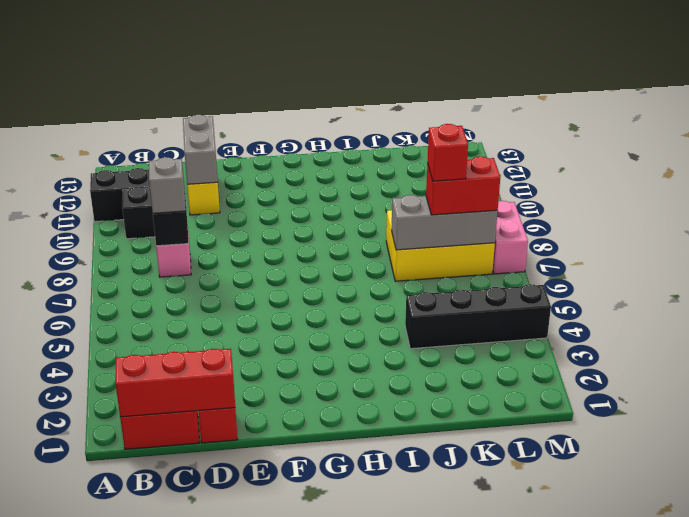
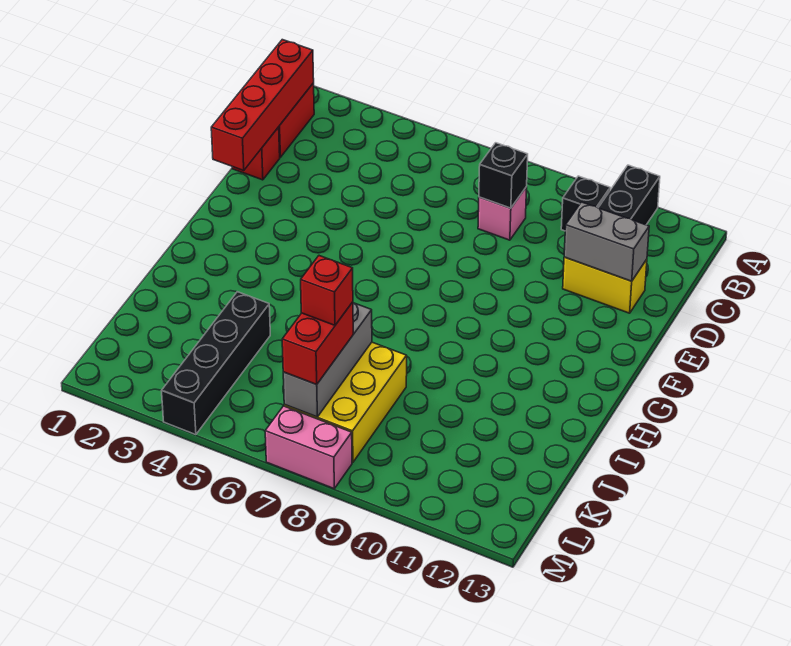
red brick B1:D1 level 2 -> red brick B1:E1 level 2
grey brick C8 level 3 -> none

